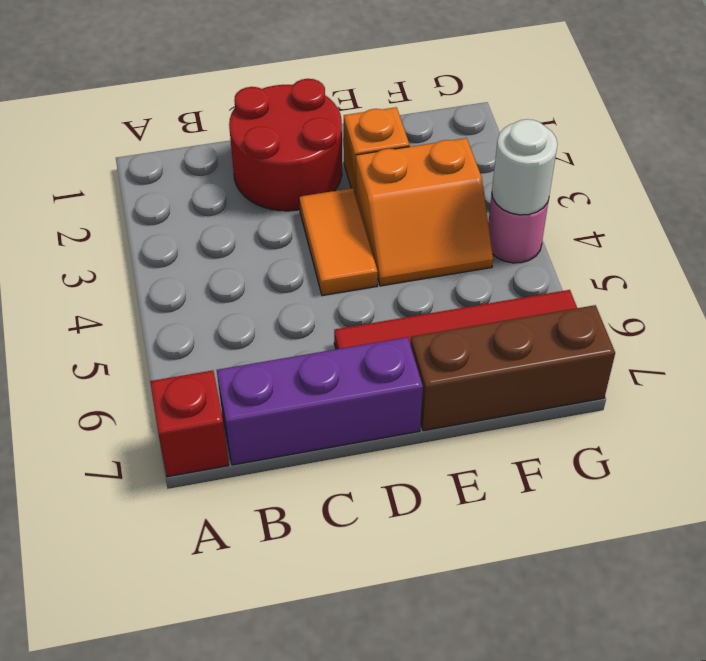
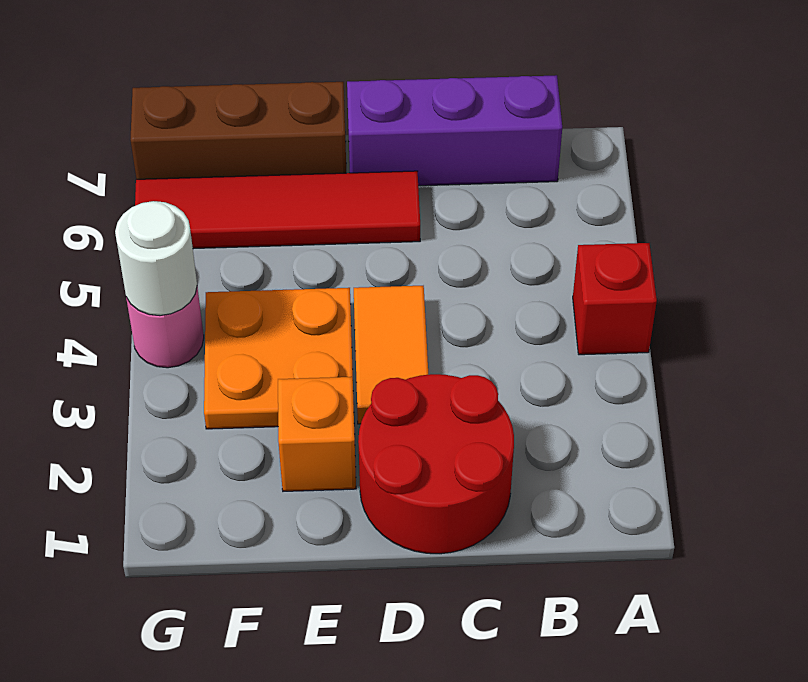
red brick A7 level 1 -> red brick A4 level 1
orange slope E3:F4 level 1 top 3 -> orange plate E3:F4 level 1

